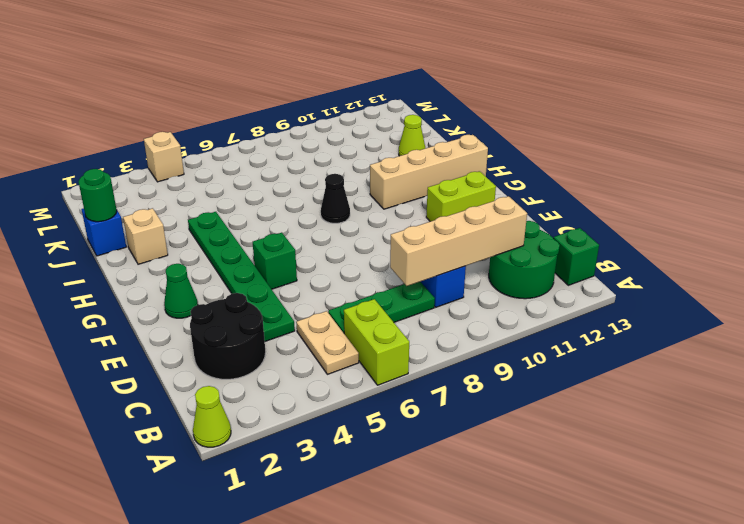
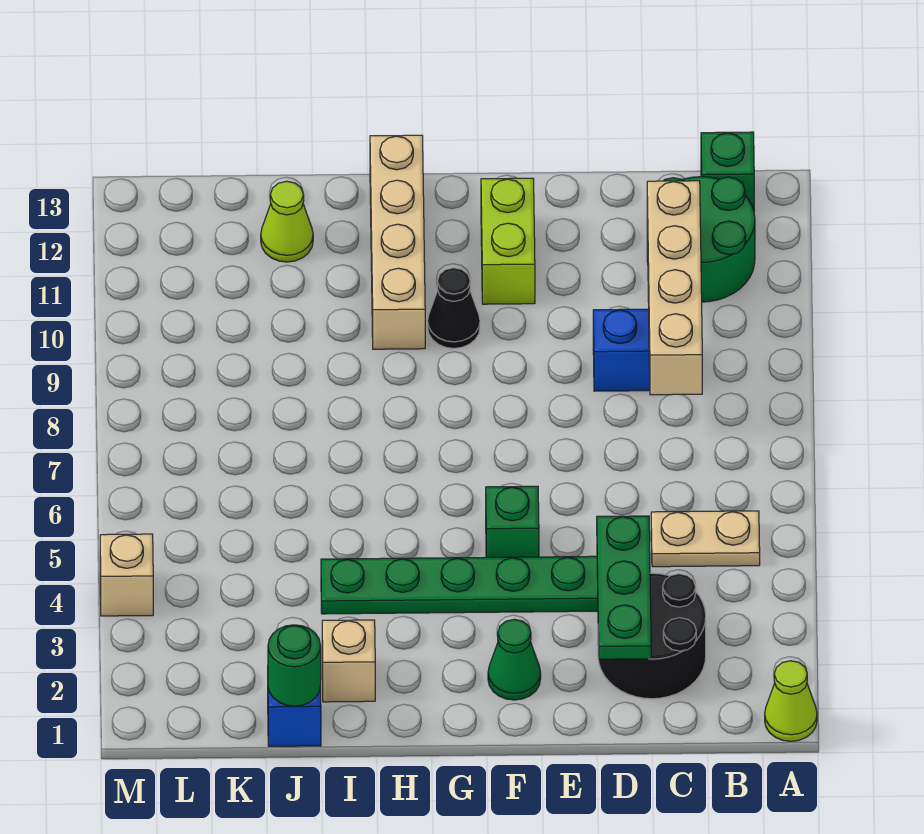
lime brick A6:B6 level 1 -> none
green plate C6:C8 level 1 -> green plate D2:D4 level 2
black cone H8 level 1 -> black cone G10 level 1

